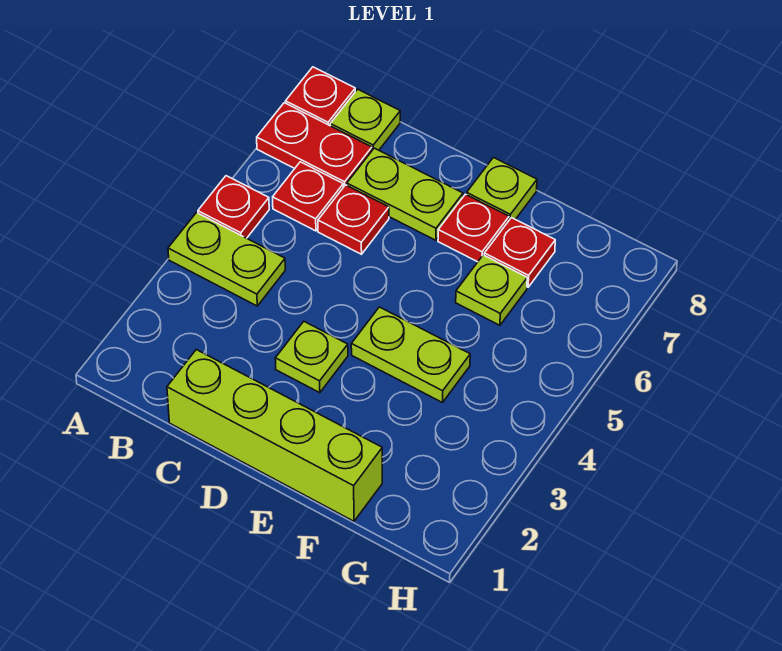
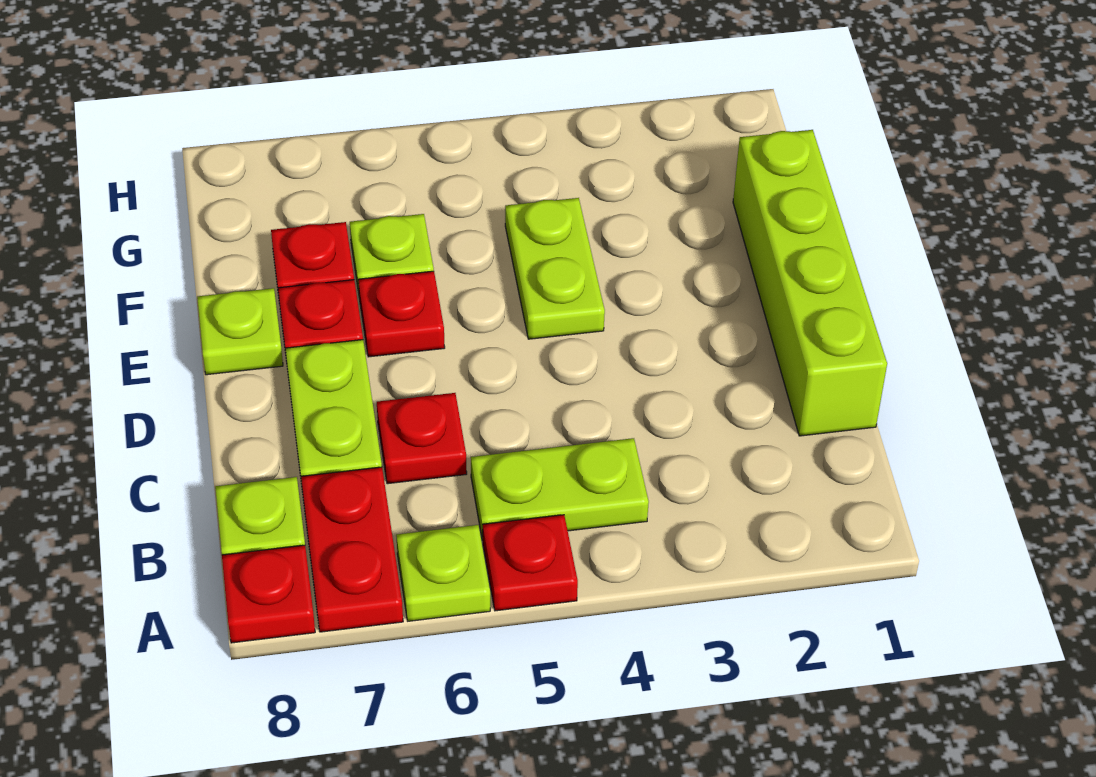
lime plate A4:B4 level 1 -> lime plate B4:B5 level 1
red plate B6 level 1 -> red plate E6 level 1
lime plate D3 level 1 -> lime plate A6 level 1

